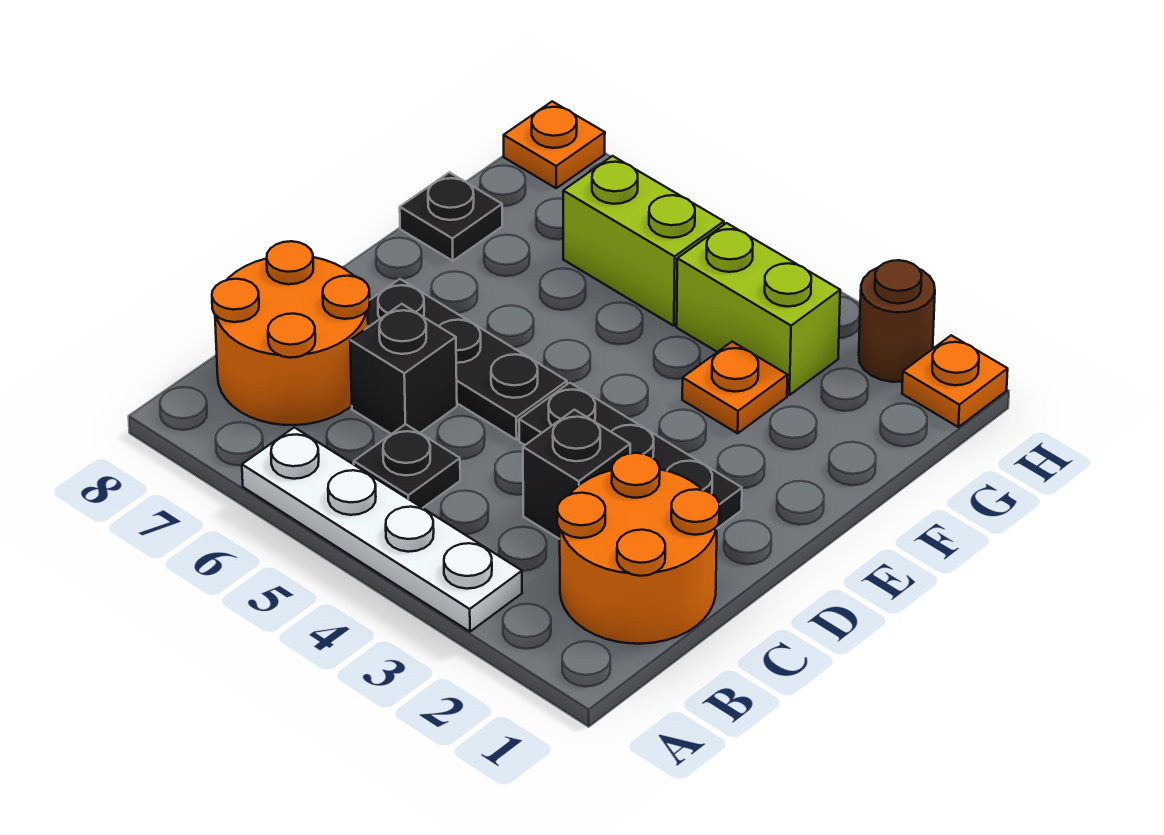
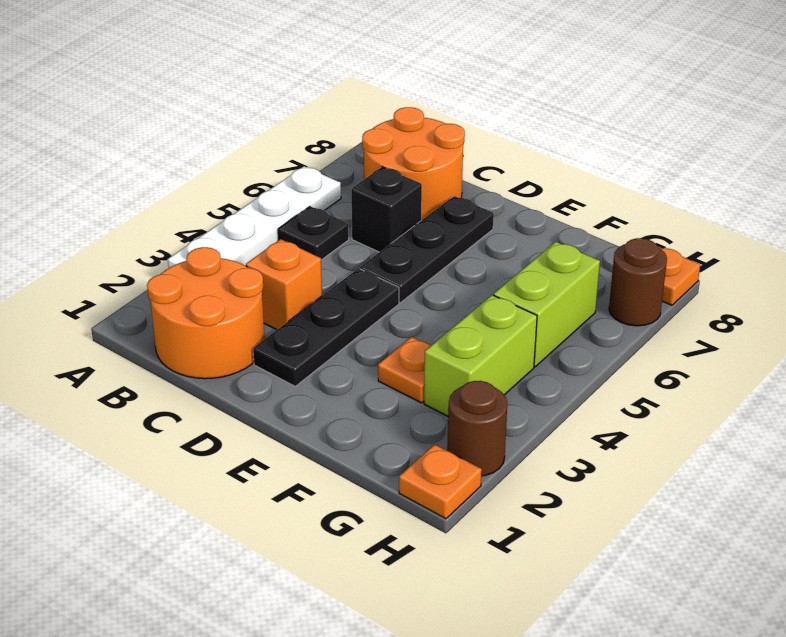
black brick C3 level 1 -> orange brick C3 level 1
black plate F8 level 1 -> none
none -> brown round brick H7 level 1

